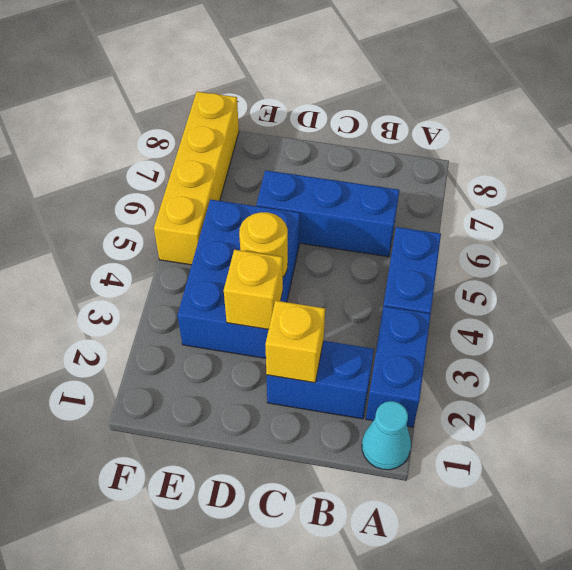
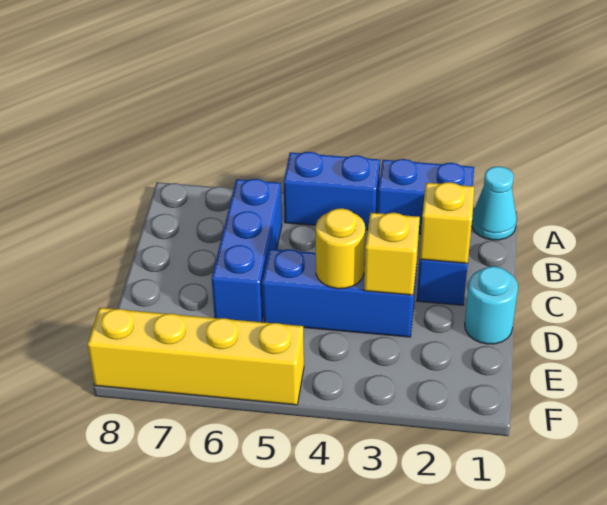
none -> cyan round brick D1 level 1
blue brick D3:E5 level 1 -> blue brick D3:D5 level 1

